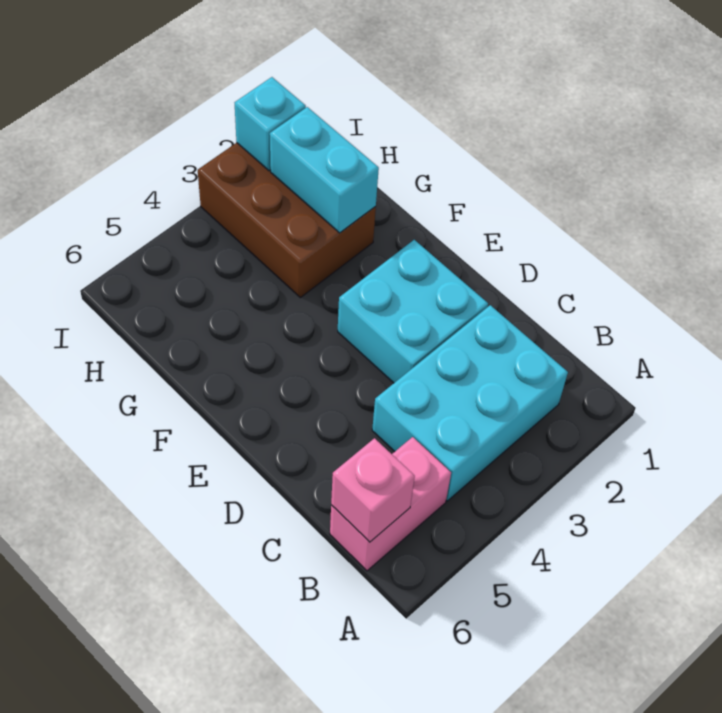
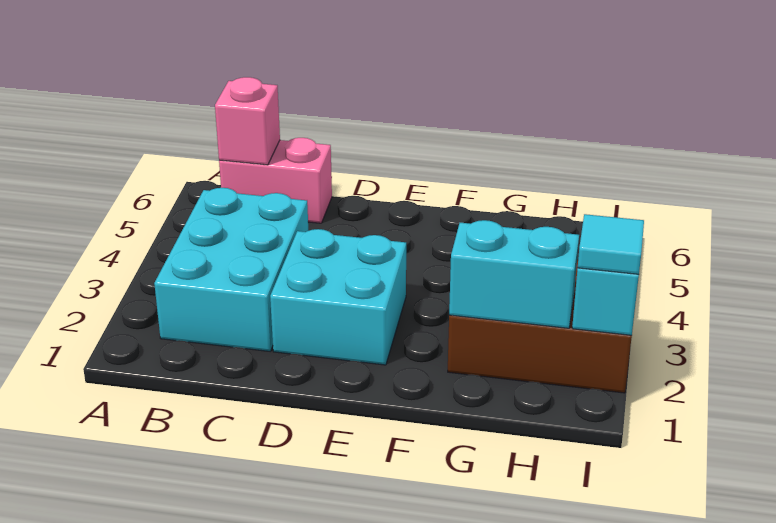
pink brick B5:B6 level 1 -> pink brick B6:C6 level 1
none -> cyan tile I2 level 3

